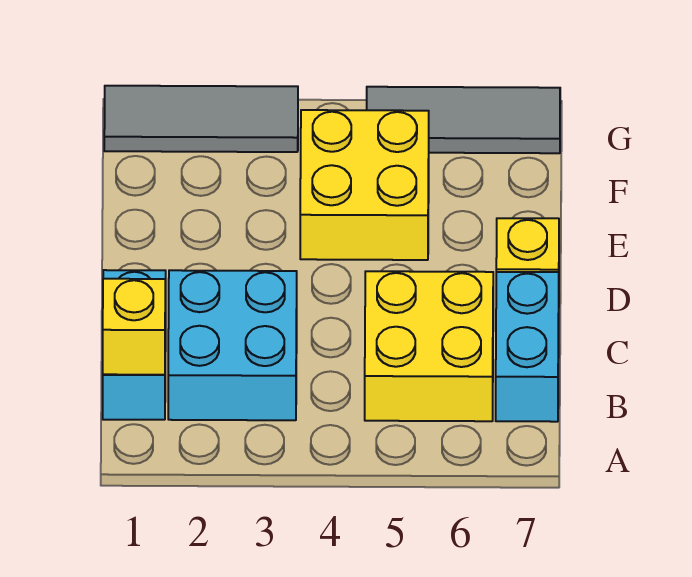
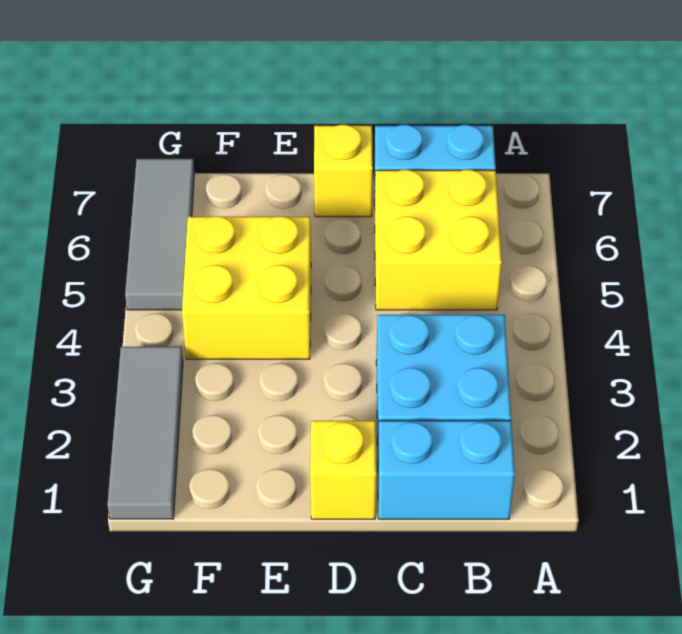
yellow brick B1 level 2 -> yellow brick D1 level 1

